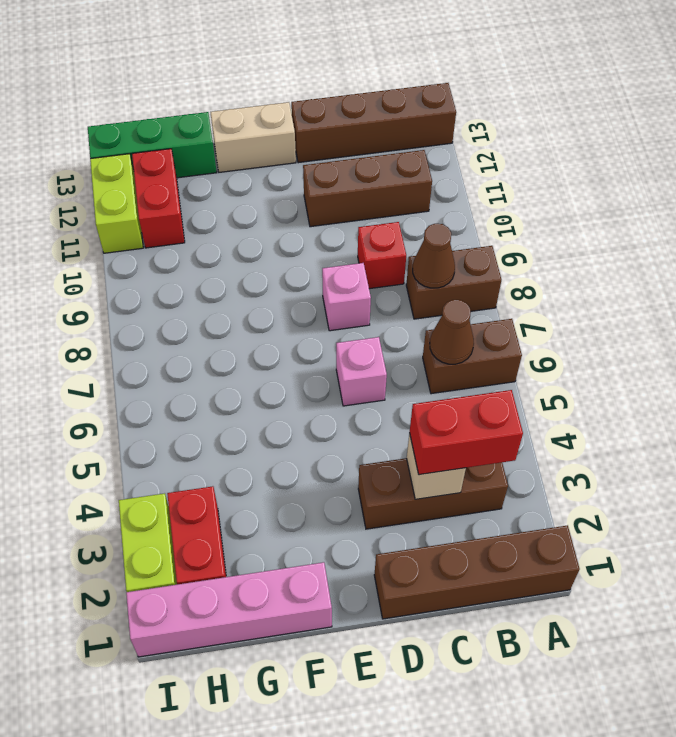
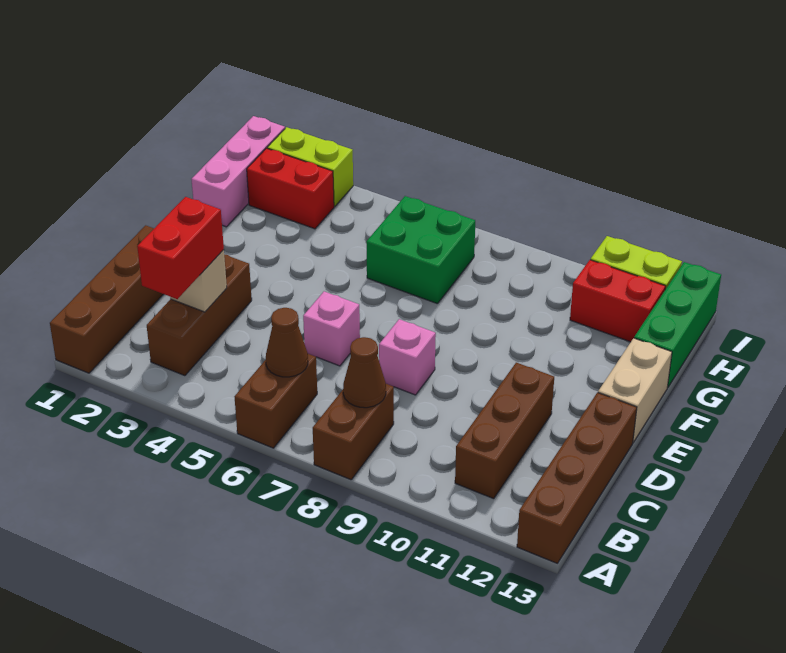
red brick C9 level 1 -> none
pink brick F1:I1 level 1 -> pink brick G1:I1 level 1
none -> green brick G6:H7 level 1

